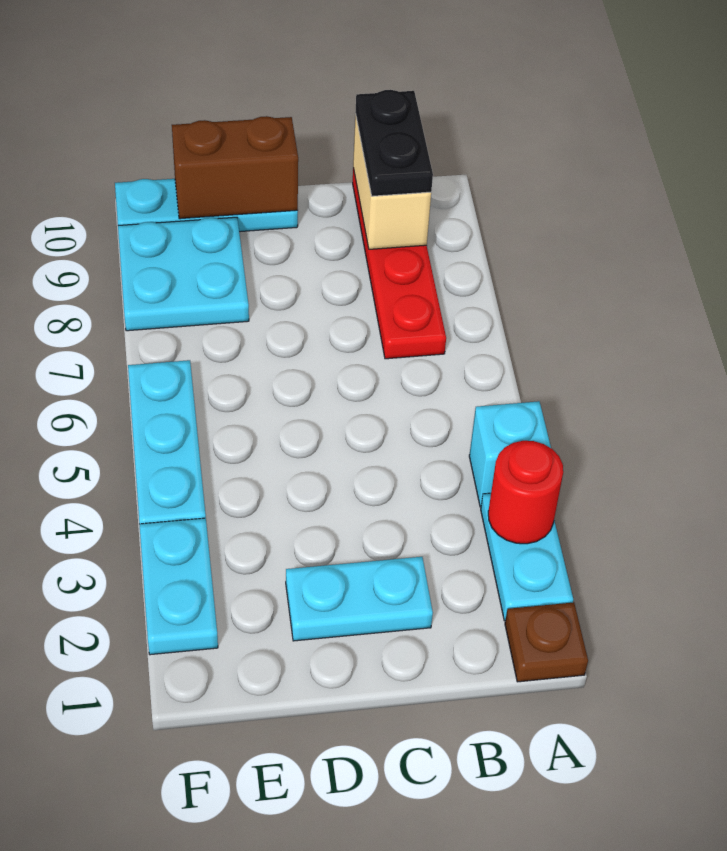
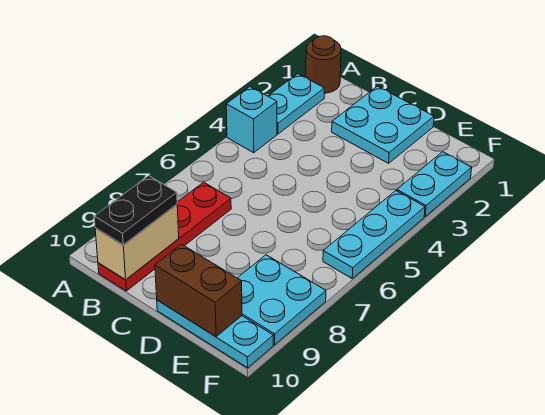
brown plate A1 level 1 -> brown round brick A1 level 1
red round brick A3 level 2 -> none
cyan plate C2:D2 level 1 -> cyan plate C1:D2 level 1

